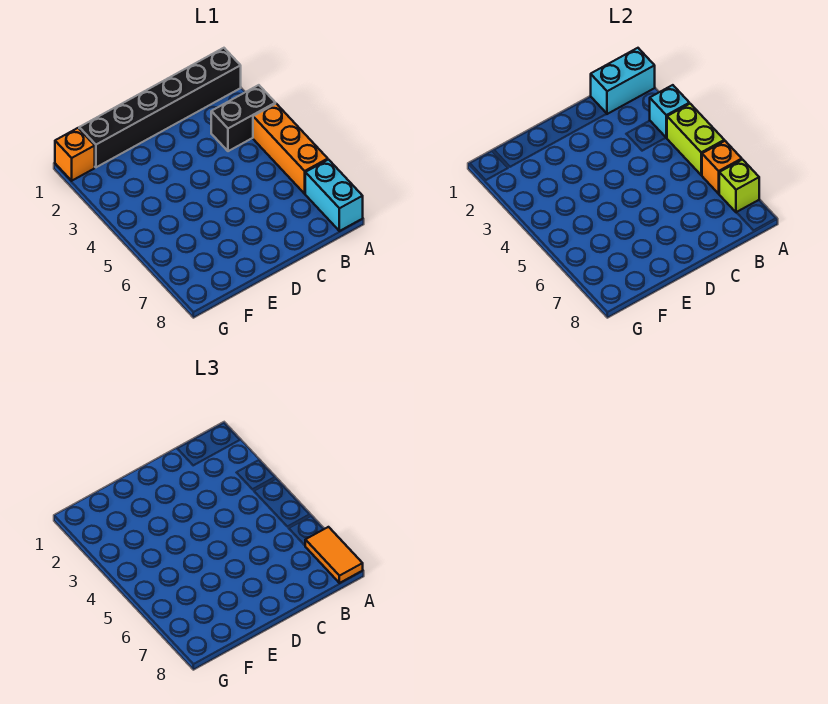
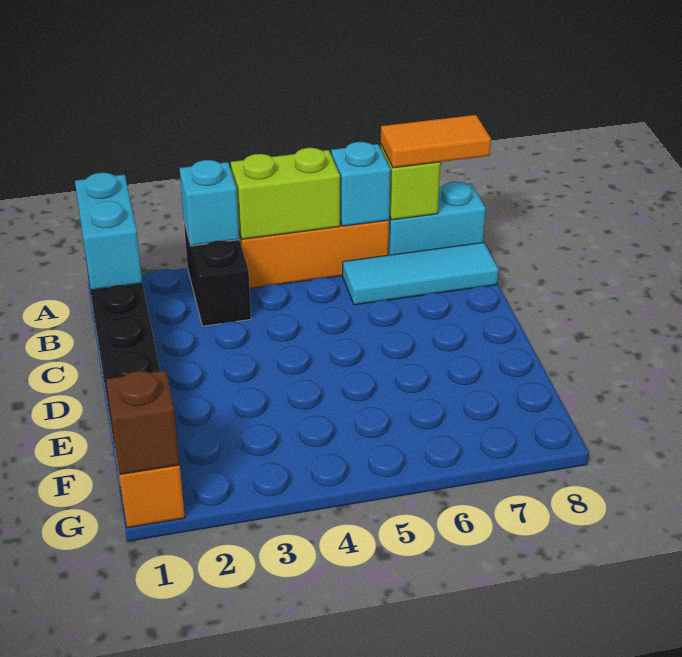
orange brick A6 level 2 -> cyan brick A6 level 2
none -> cyan tile B6:B8 level 1
none -> brown brick G1 level 2

